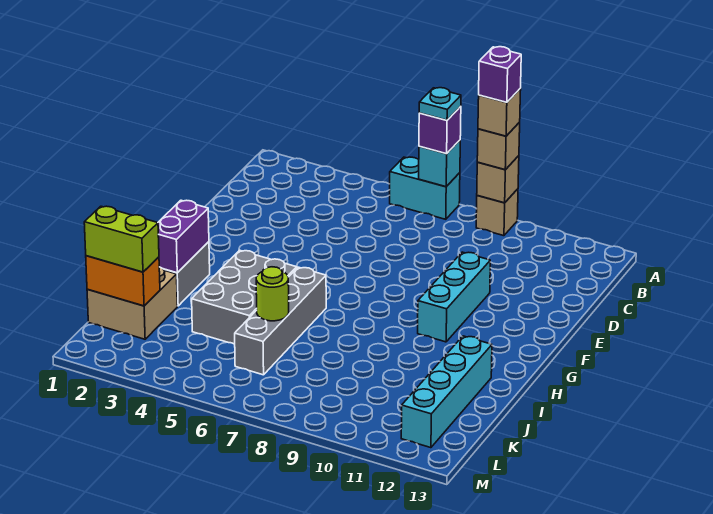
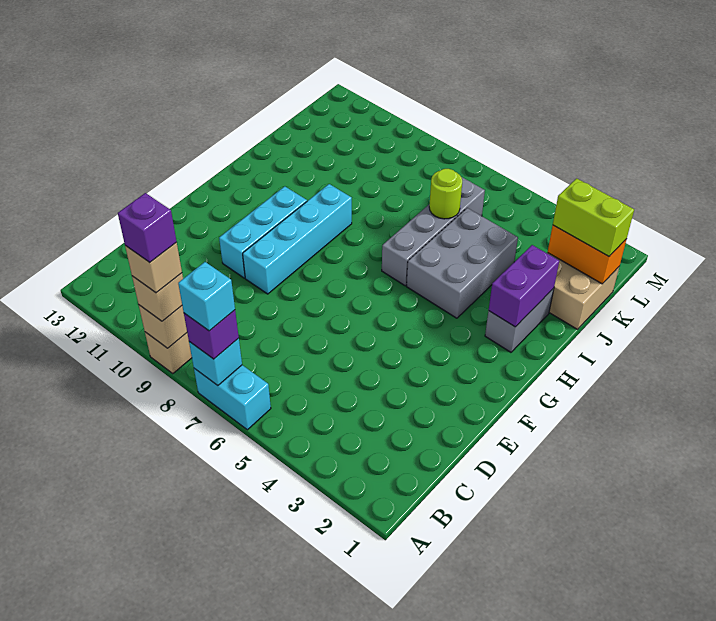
cyan plate A7 level 4 -> cyan brick A7 level 4
cyan brick I12:L12 level 1 -> cyan brick E9:H9 level 1

